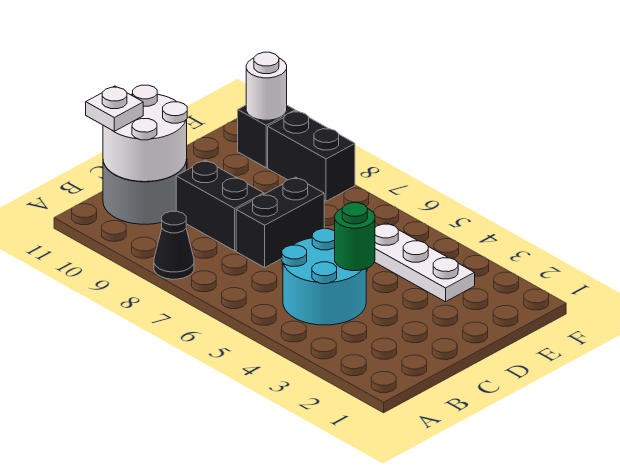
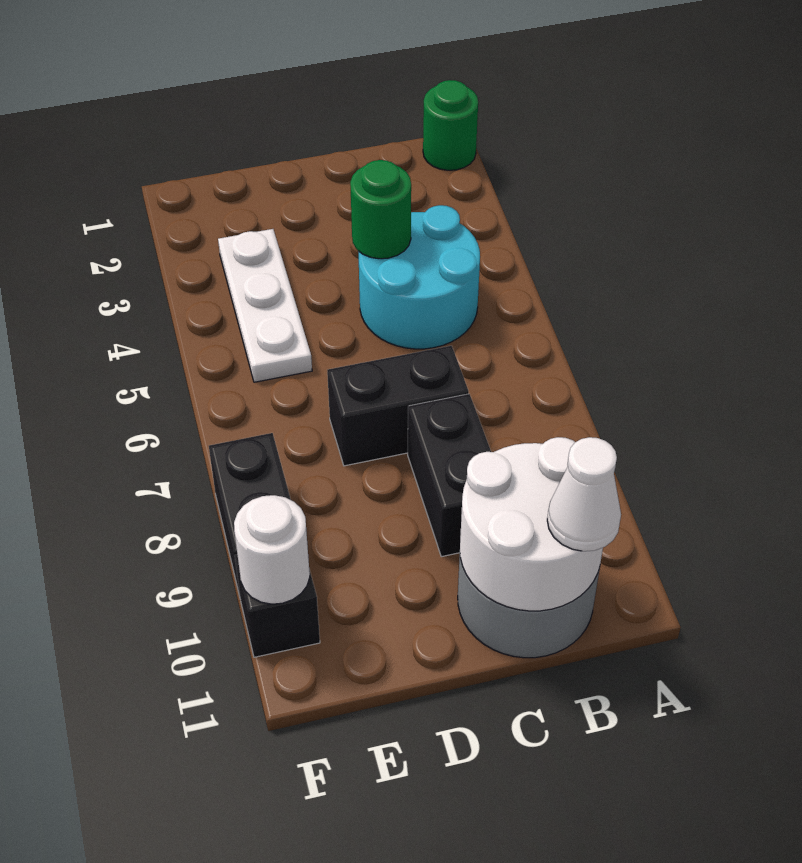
none -> green round brick A1 level 1
black cone A8 level 1 -> none
white plate B11 level 3 -> white cone B11 level 3

